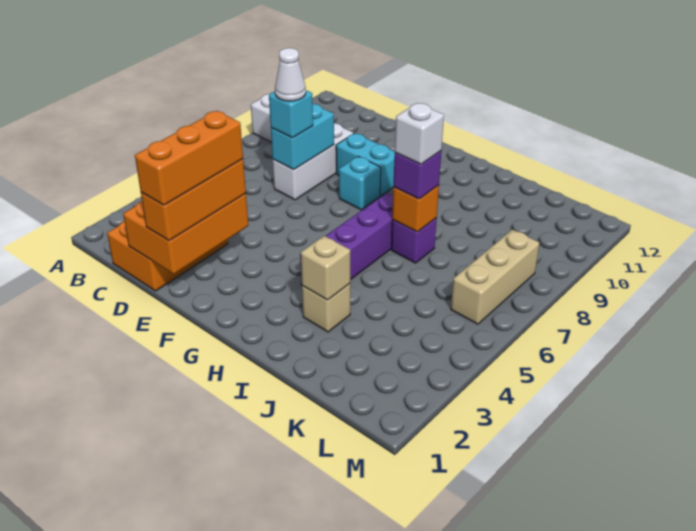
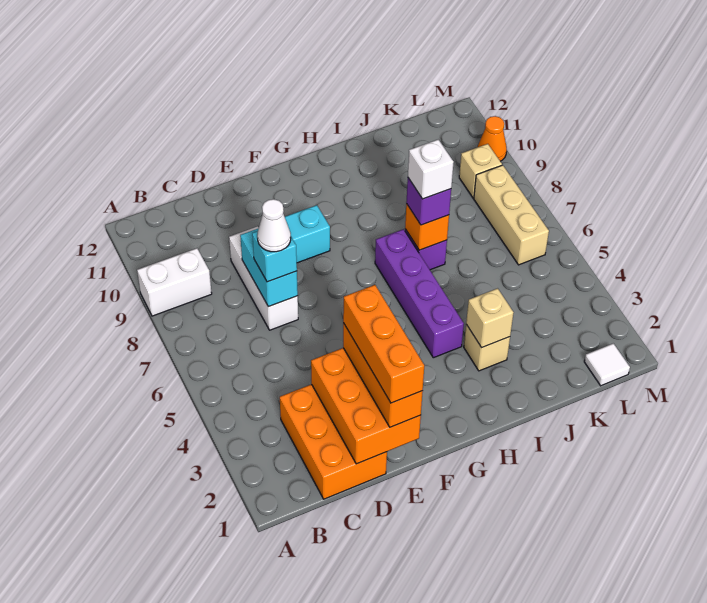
cyan brick F8 level 1 -> none
none -> white tile L1 level 1
none -> tan brick L9 level 1
none -> orange cone M10 level 1

